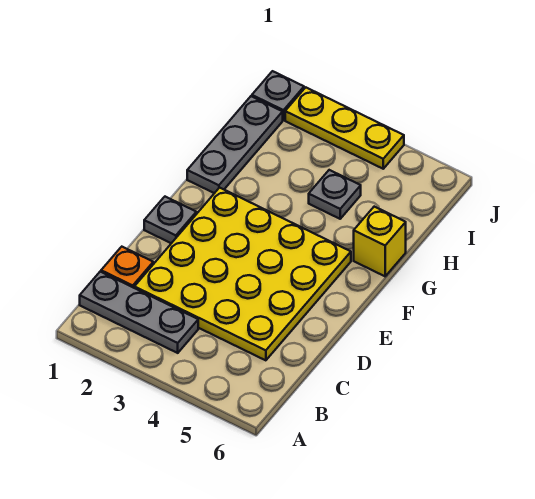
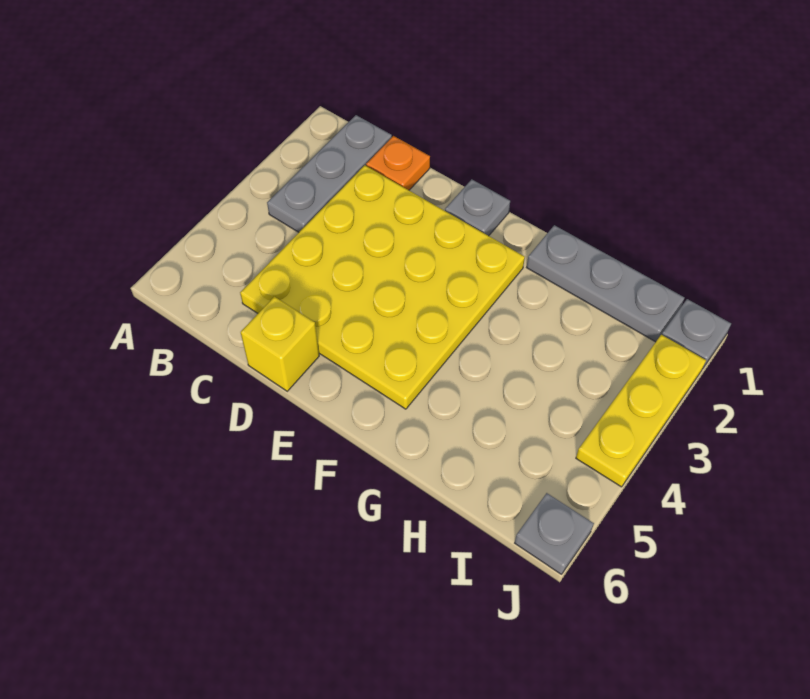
yellow brick G6 level 1 -> yellow brick D6 level 1
grey plate H4 level 1 -> grey plate J6 level 1

